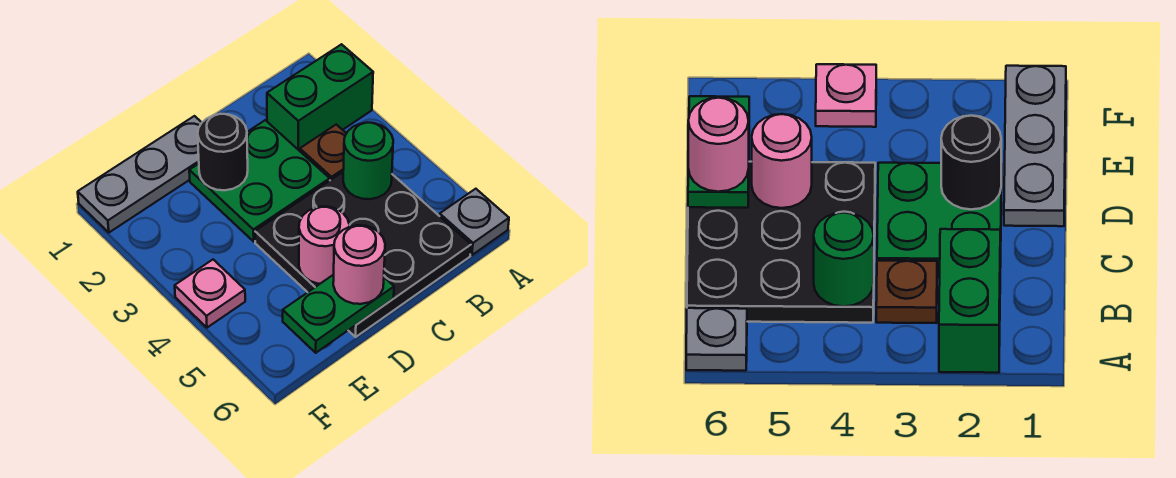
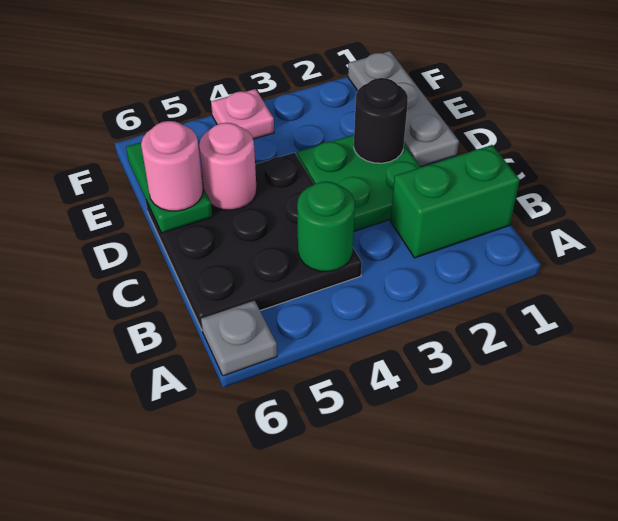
green brick A2:B2 level 1 -> green brick B1:B2 level 1
brown plate B3 level 1 -> none

